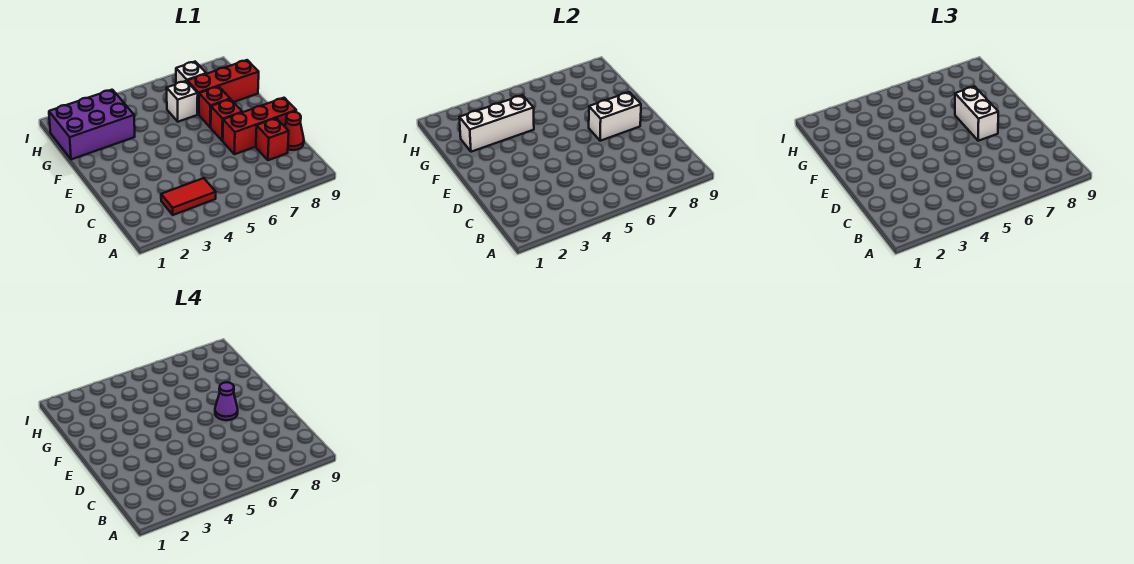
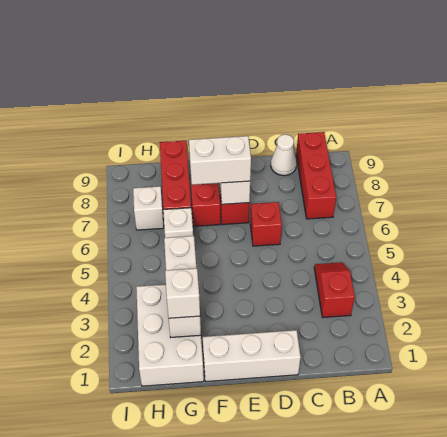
red tile B3:B4 level 1 -> red slope B3:B4 level 1 top 3
red brick C8 level 1 -> red brick D6 level 1
red cone C9 level 1 -> white cone C9 level 1
none -> white brick D1:F1 level 1
red brick D7:D9 level 1 -> red brick B7:B9 level 1
purple cone E7 level 4 -> none
purple brick G1:H3 level 1 -> white brick G1:H3 level 1
none -> white brick G2 level 3

